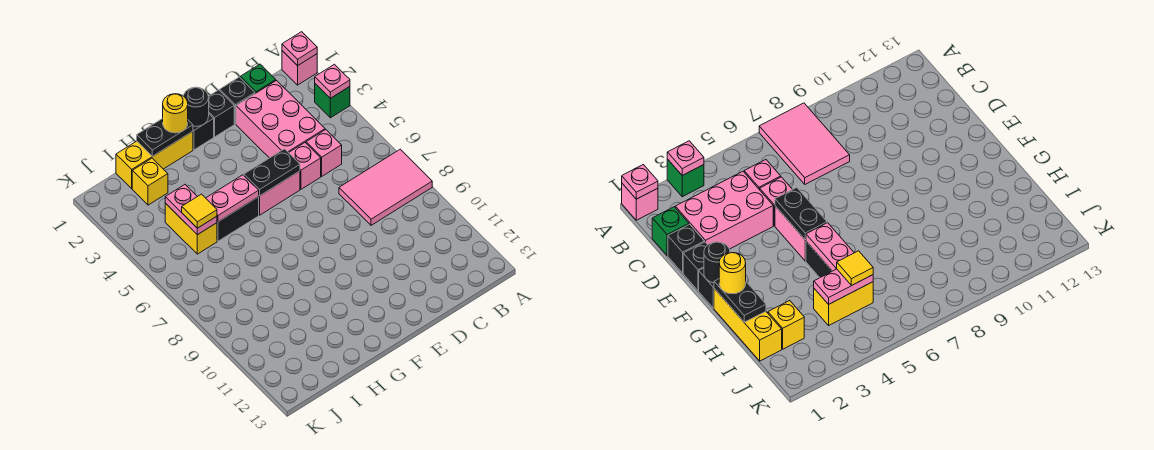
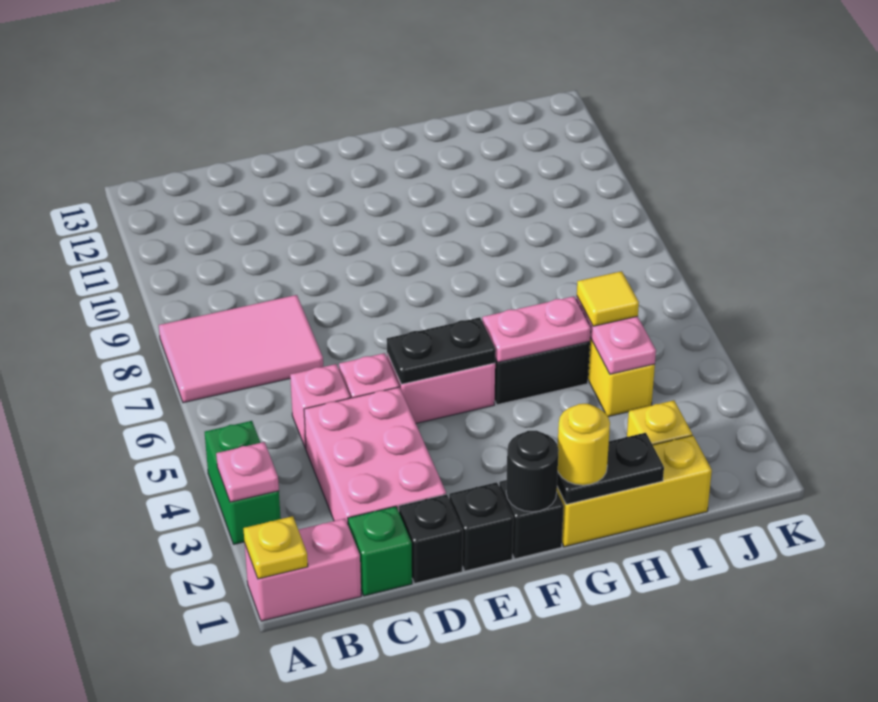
pink brick A1 level 1 -> pink brick A1:B1 level 1
pink plate A1 level 2 -> yellow plate A1 level 2
green brick A3 level 1 -> green brick A3:A4 level 1

